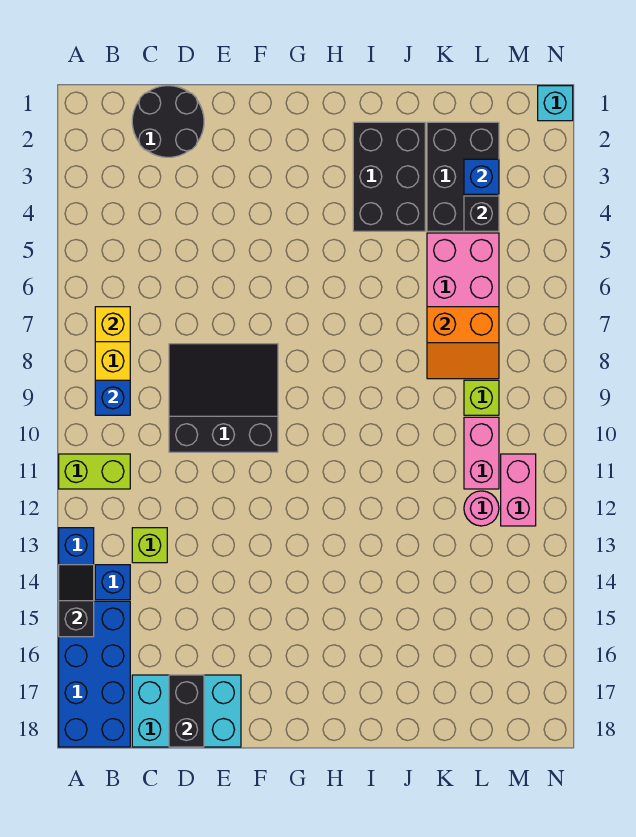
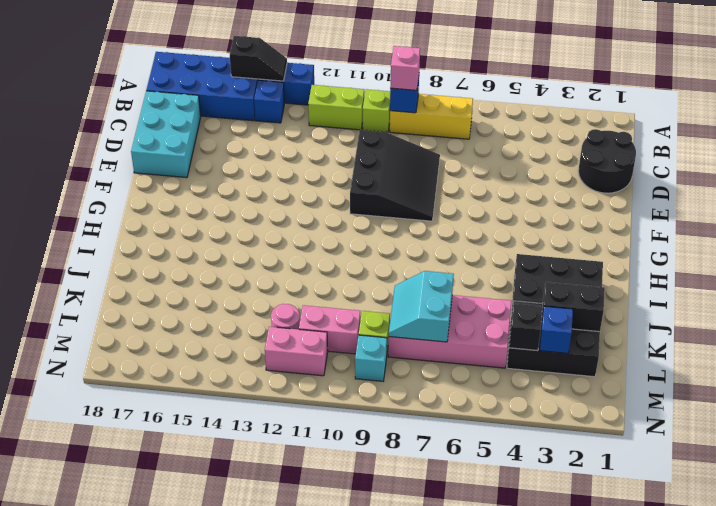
lime brick A11:B11 level 1 -> lime brick B11:B12 level 1
yellow brick B7 level 2 -> none
none -> pink brick B9 level 3
lime brick C13 level 1 -> lime brick B10 level 1
black brick D17:D18 level 2 -> black brick K2:K3 level 2
orange slope K7:L8 level 2 top 7 -> cyan slope K7:L8 level 2 top 7
cyan brick N1 level 1 -> cyan brick M9 level 1

